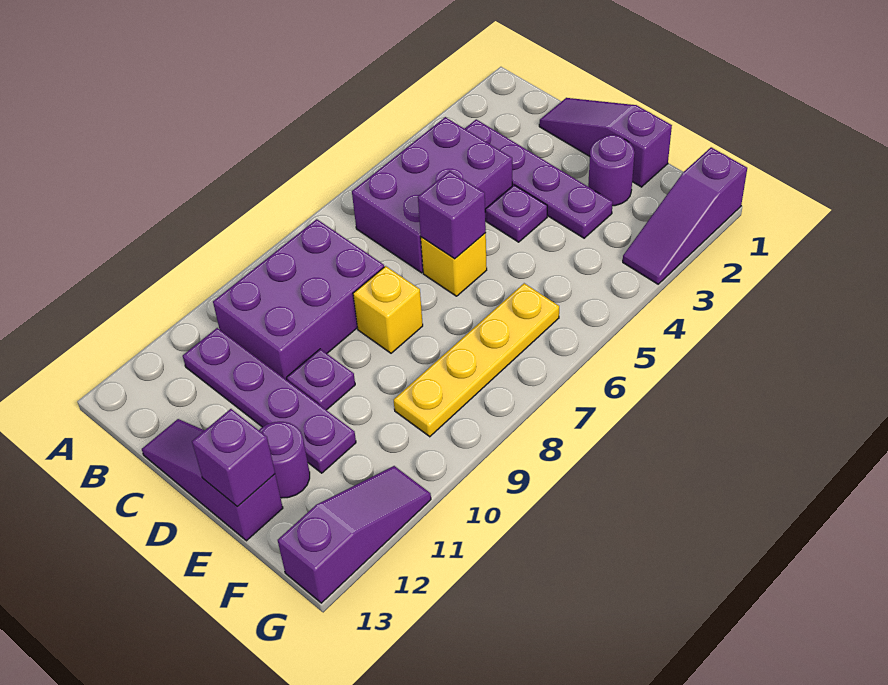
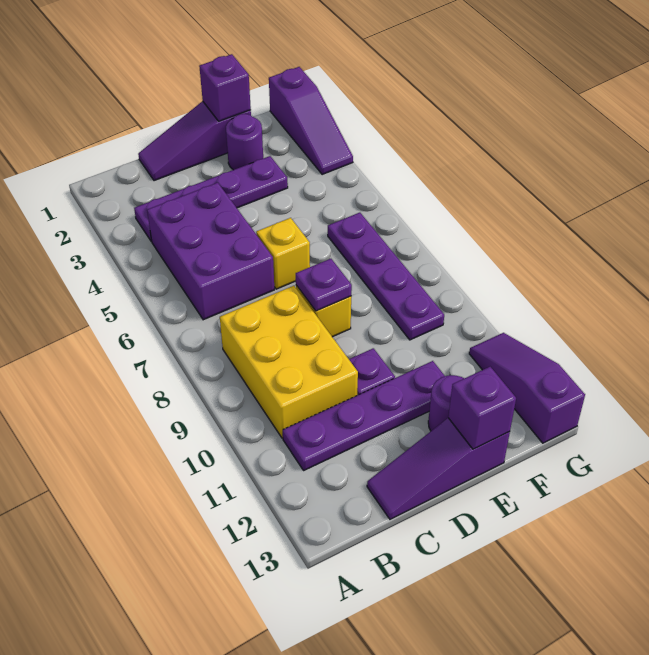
purple brick B8:C10 level 1 -> yellow brick B8:C10 level 1
purple plate D4 level 1 -> purple plate D8 level 2
purple brick D6 level 2 -> purple brick E1 level 2
yellow plate F6:F9 level 1 -> purple plate F6:F9 level 1

